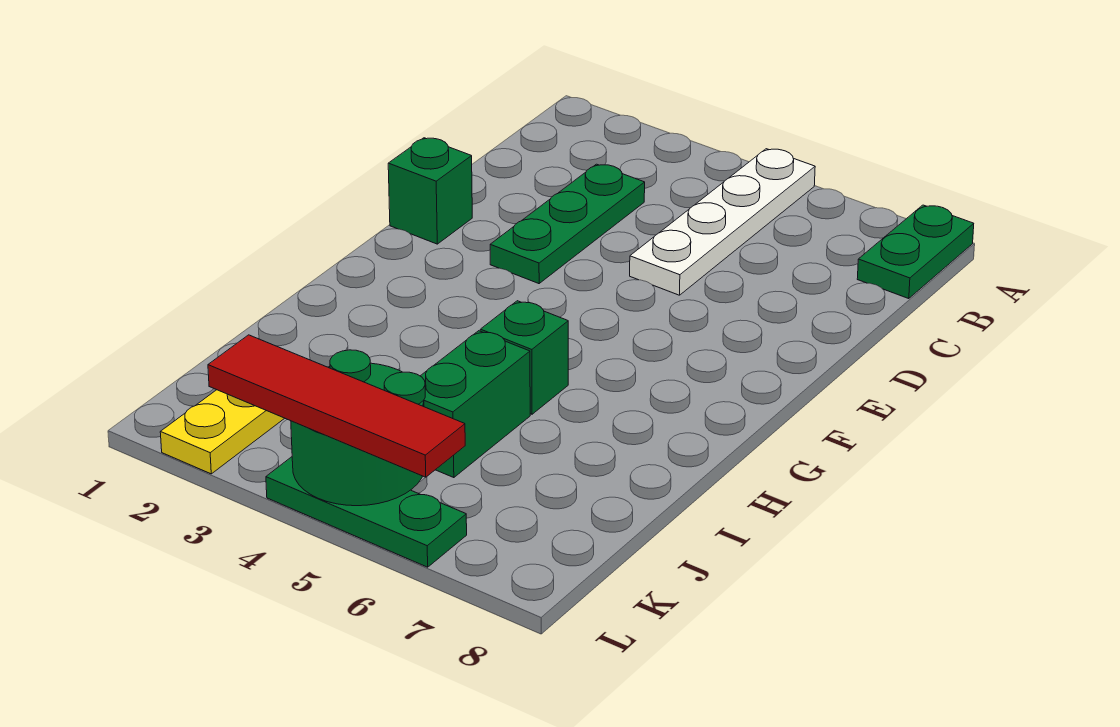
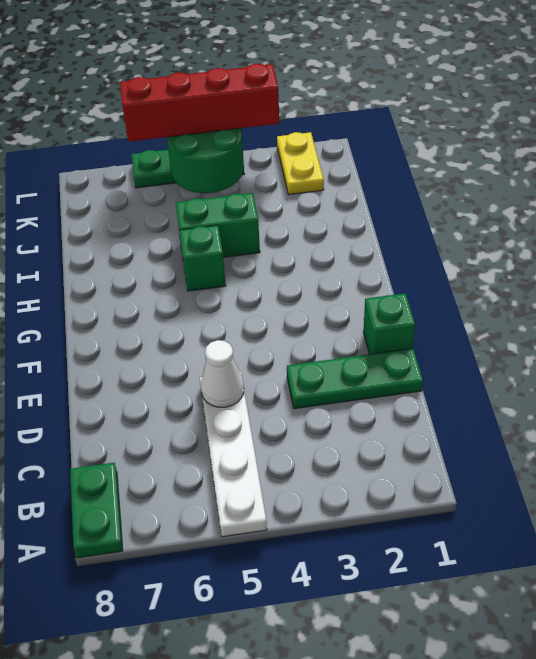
green plate C3:E3 level 1 -> green plate D1:D3 level 1
none -> white cone D5 level 2
green brick I5:J5 level 1 -> green brick I4:I5 level 1
red tile L3:L6 level 3 -> red brick L3:L6 level 3

